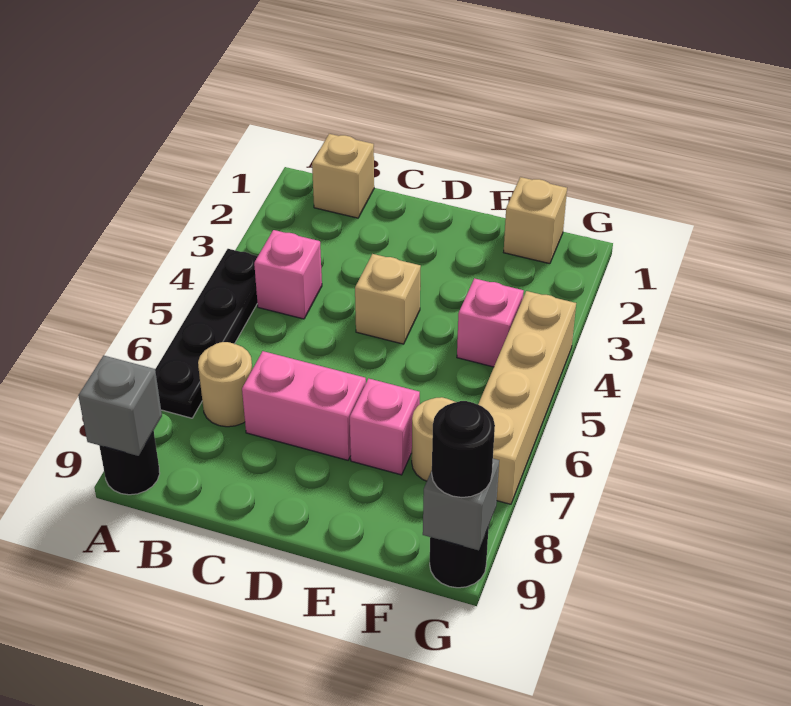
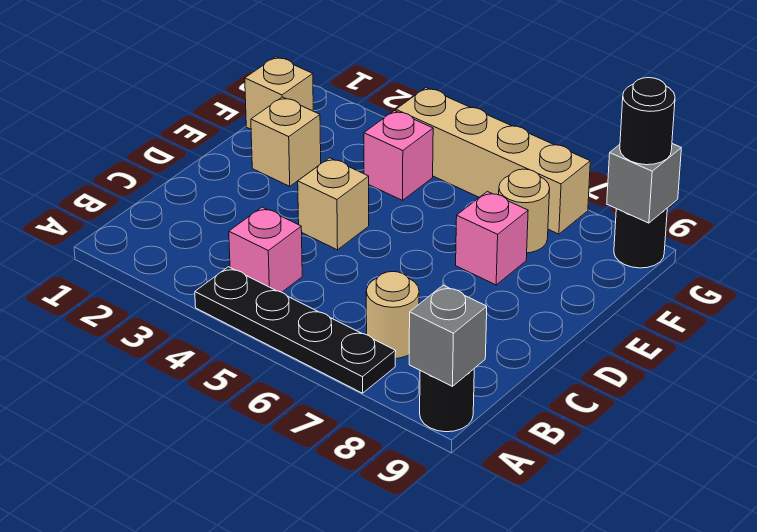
tan brick B1 level 1 -> tan brick E2 level 1
pink brick C7:D7 level 1 -> none

